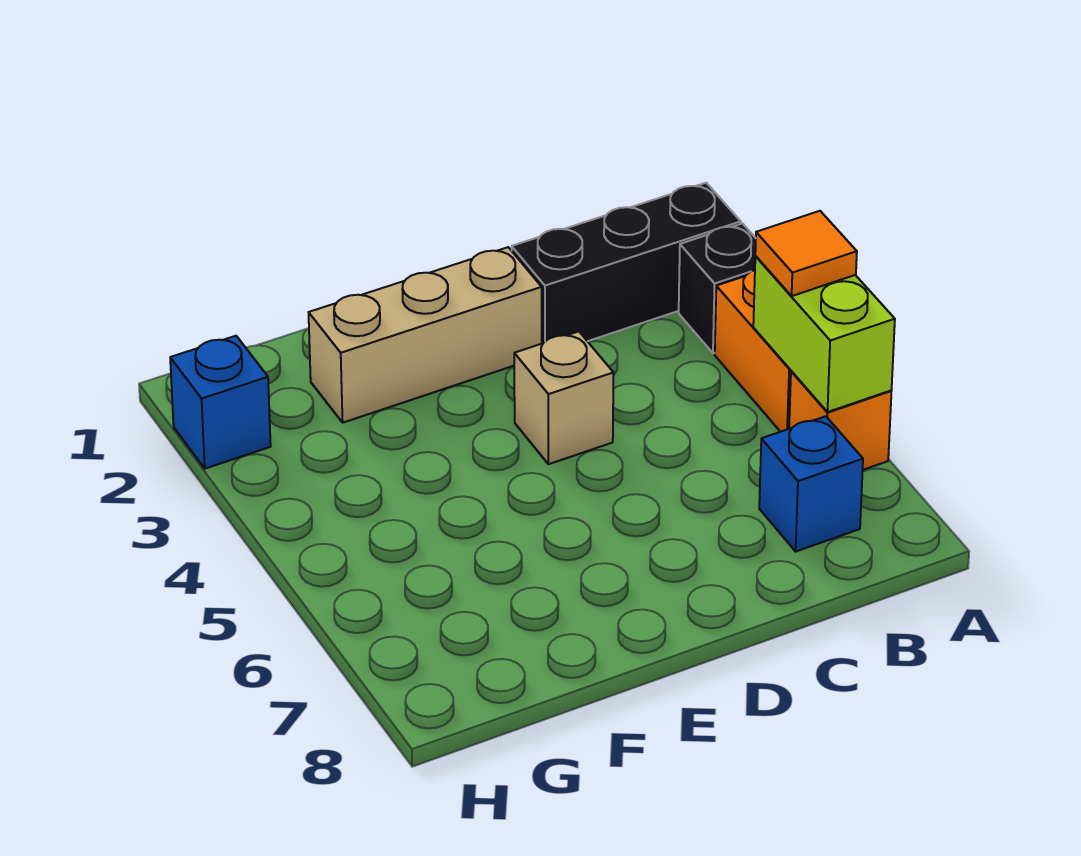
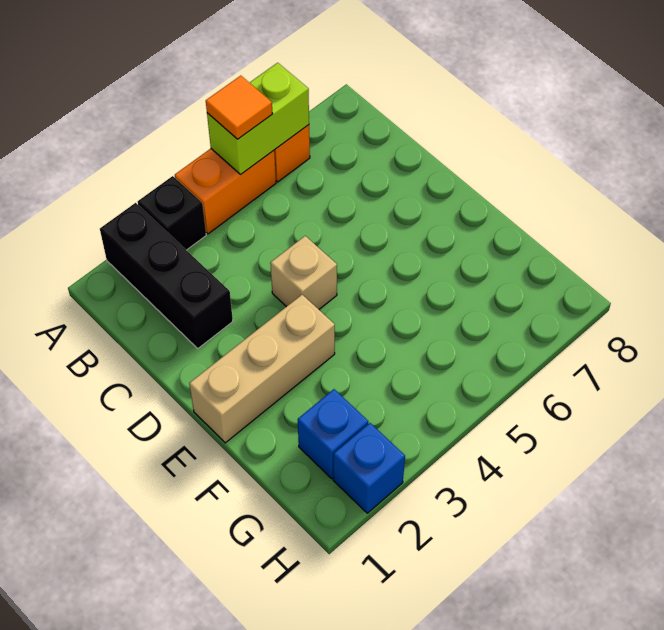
blue brick B7 level 1 -> blue brick G2 level 1
tan brick D2:F2 level 1 -> tan brick E1:E3 level 1

